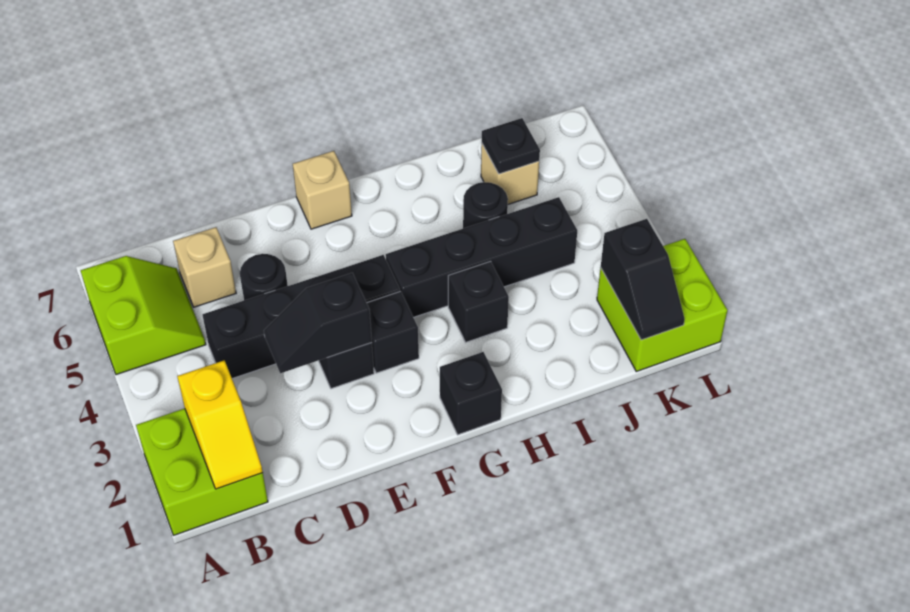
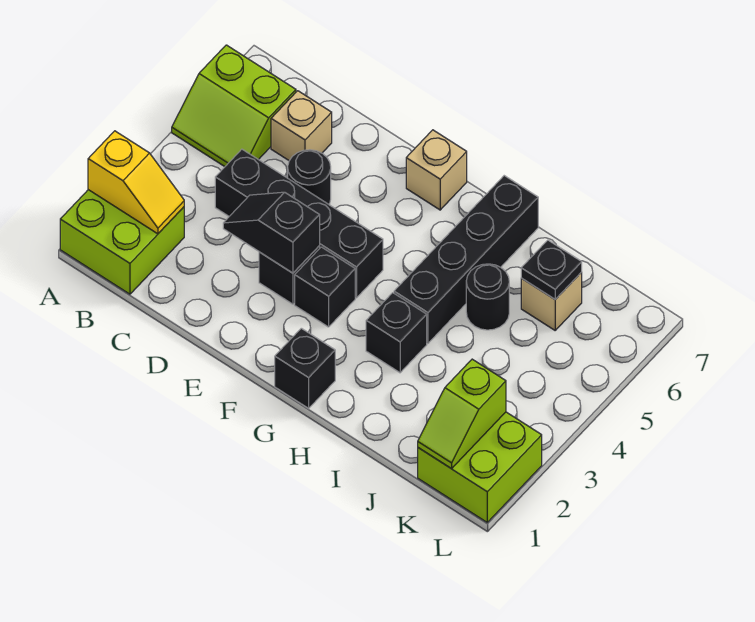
lime slope A5:B6 level 1 top A -> lime slope A5:B6 level 1 top 6
yellow slope B1:B2 level 2 top 2 -> yellow slope A2:B2 level 2 top A
black brick G4:J4 level 1 -> black brick H4:H7 level 1
black slope K1:K2 level 2 top 2 -> lime slope K1:K2 level 2 top 2

